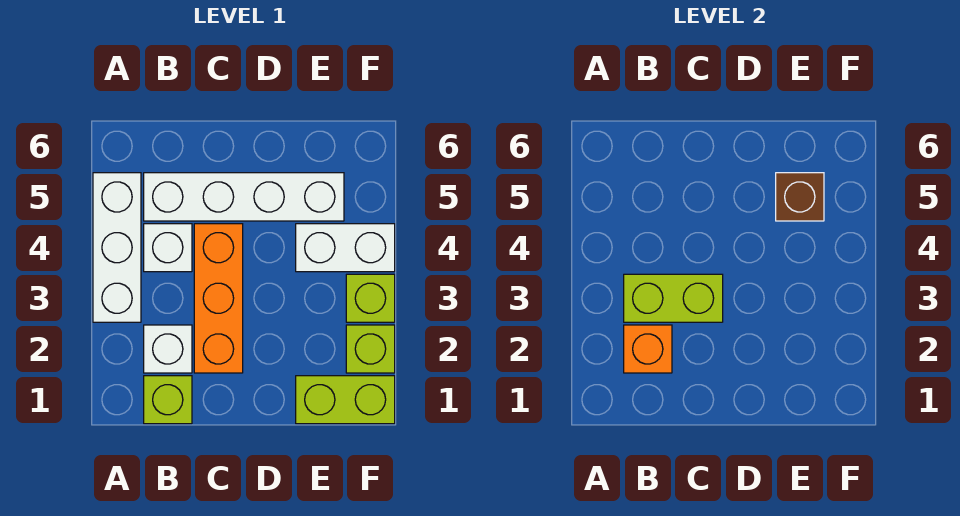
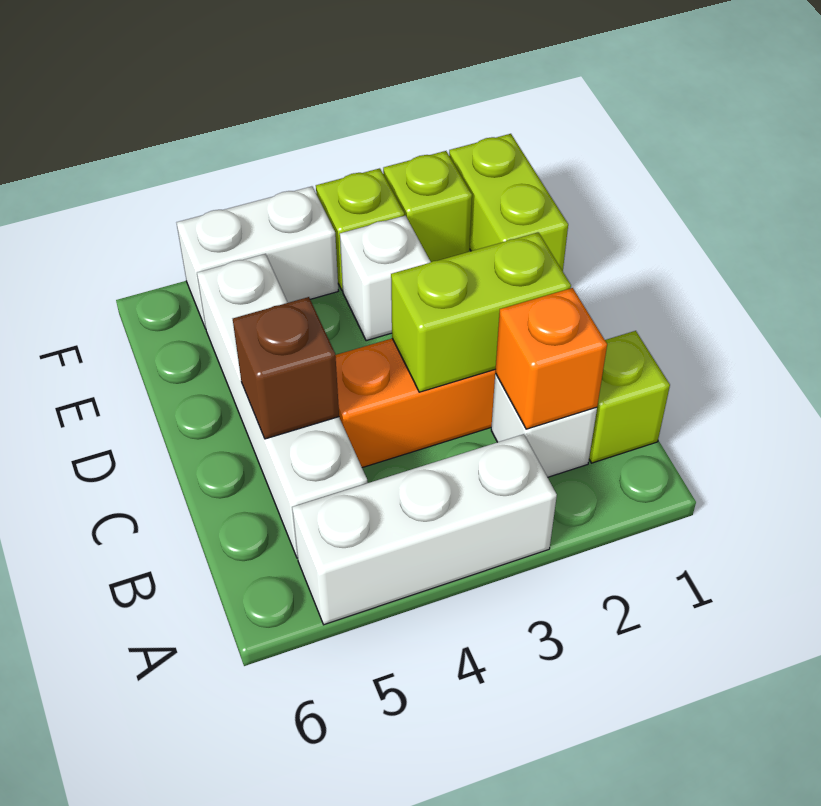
lime brick B3:C3 level 2 -> lime brick C2:C3 level 2
white brick B4 level 1 -> white brick E3 level 1
white brick E4:F4 level 1 -> white brick F4:F5 level 1
brown brick E5 level 2 -> brown brick C5 level 2

